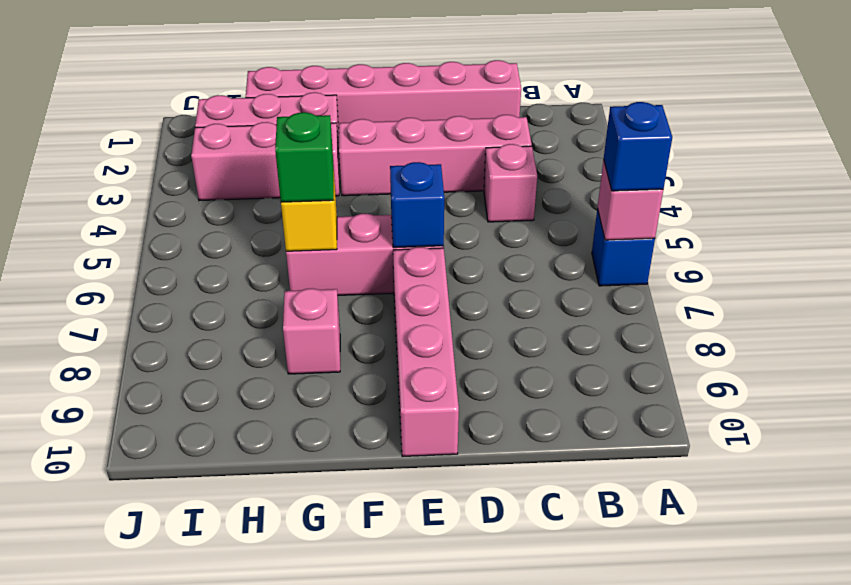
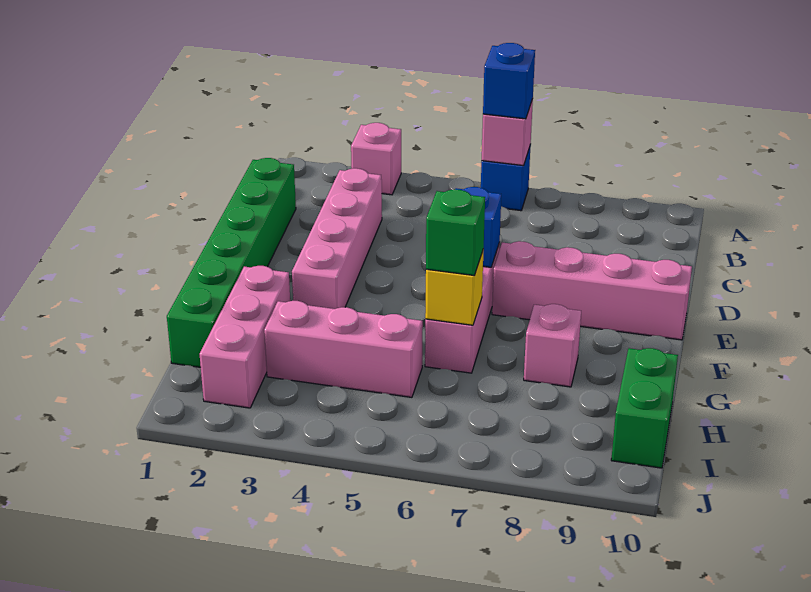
pink brick C1:H1 level 1 -> green brick C1:H1 level 1
pink brick C4 level 1 -> pink brick A3 level 1
pink brick G3:I3 level 1 -> pink brick H3:H5 level 1
none -> green brick H10:I10 level 1

